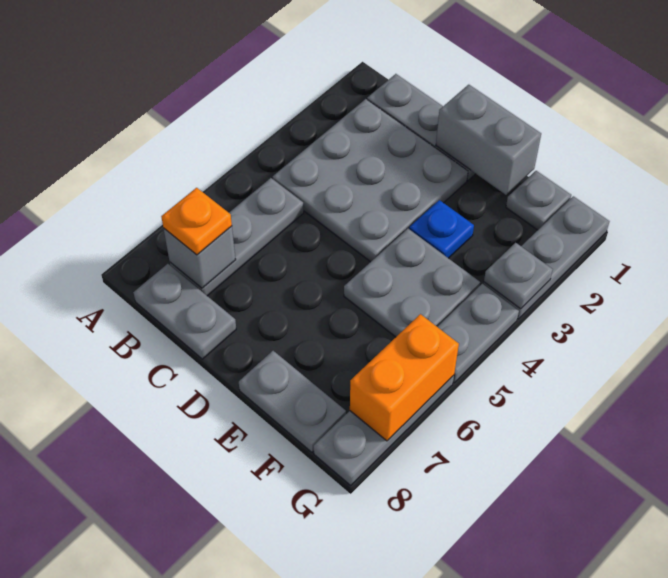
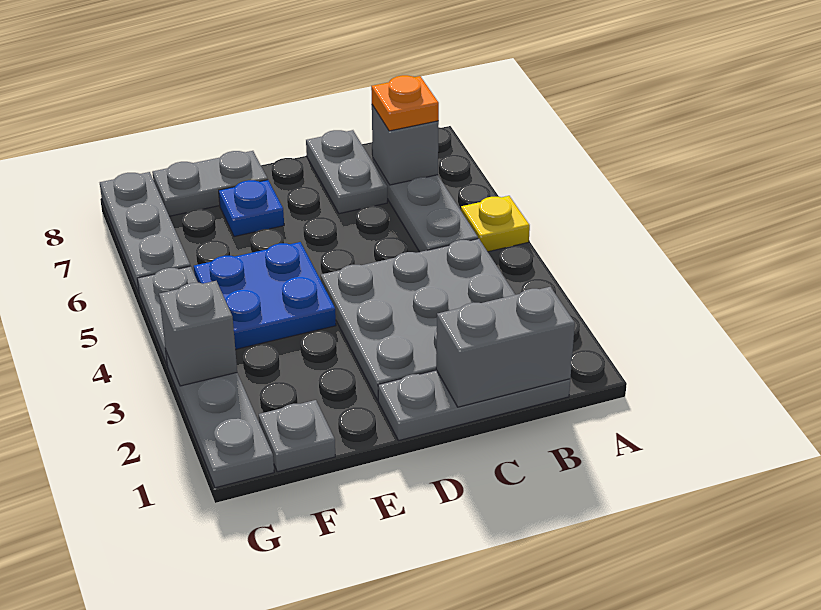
none -> yellow plate A5 level 1
grey plate B8:C8 level 1 -> grey plate C7:C8 level 1
grey brick D1:E1 level 2 -> grey brick B1:C1 level 2
blue plate E3 level 1 -> blue plate E7 level 1
grey plate E4:F5 level 1 -> blue plate E4:F5 level 1
grey plate G3 level 2 -> grey brick G3 level 2
orange brick G6:G7 level 2 -> none

